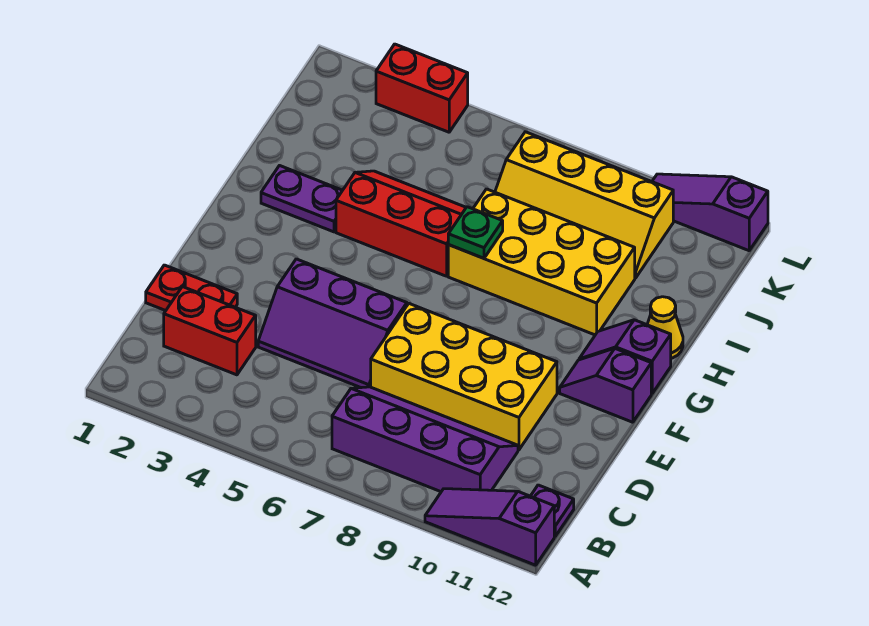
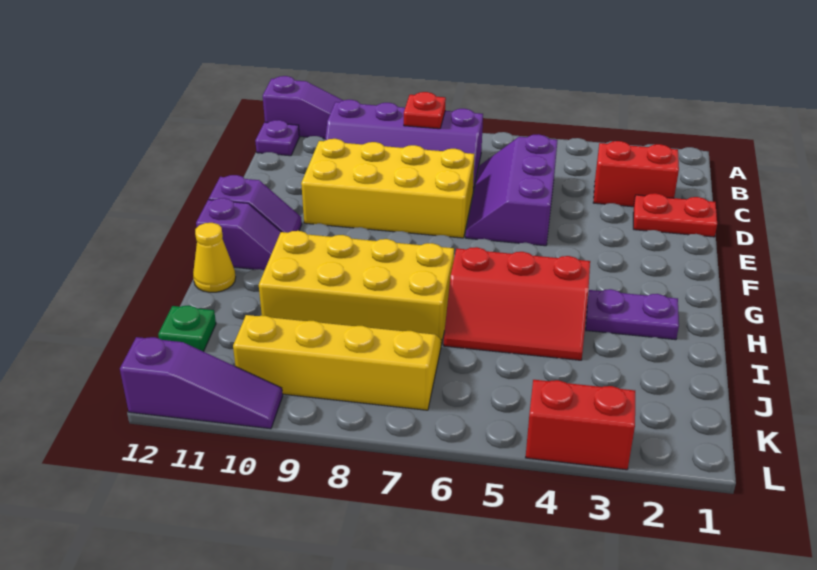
none -> red plate B8 level 2
purple slope D4:E6 level 1 top E -> purple slope C5:E6 level 1 top 5
green plate H7 level 2 -> green plate J12 level 1

